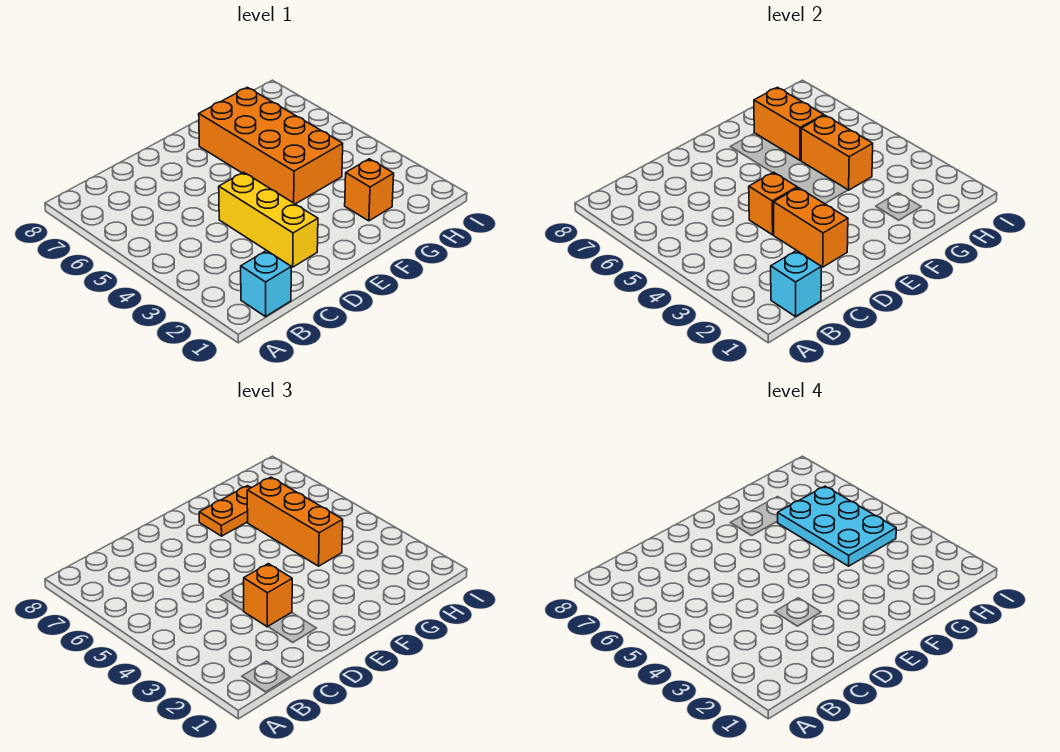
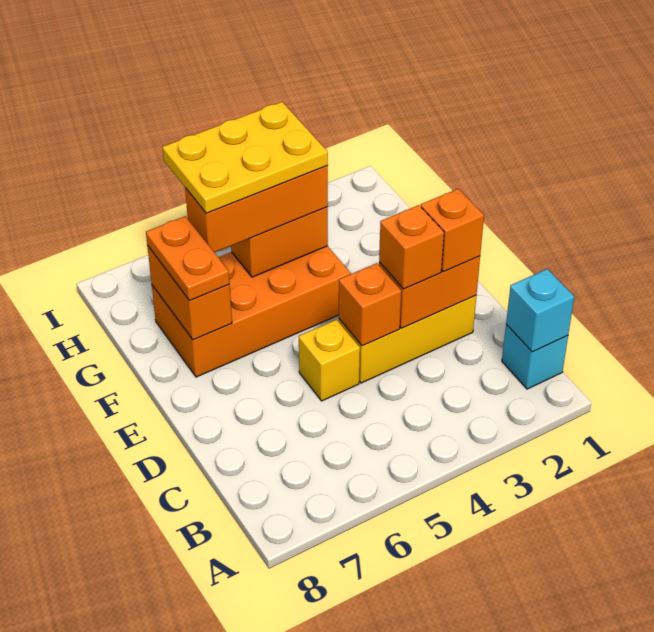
none -> yellow brick D5 level 1
orange brick G2 level 1 -> orange brick D2 level 3
cyan plate G4:H6 level 4 -> yellow plate G4:H6 level 4
orange brick G6:G7 level 2 -> orange brick F7:G7 level 2

